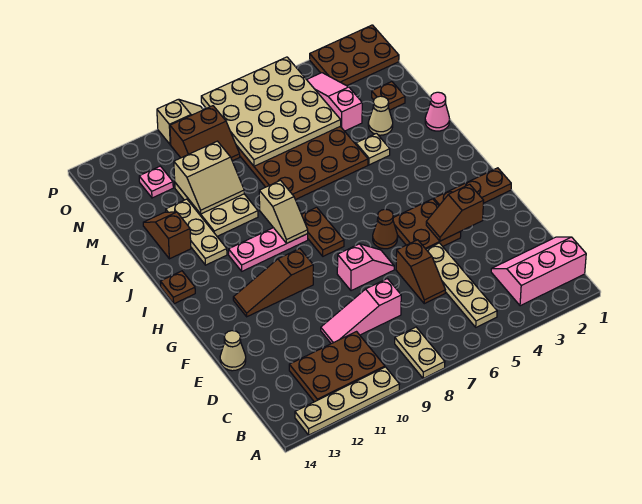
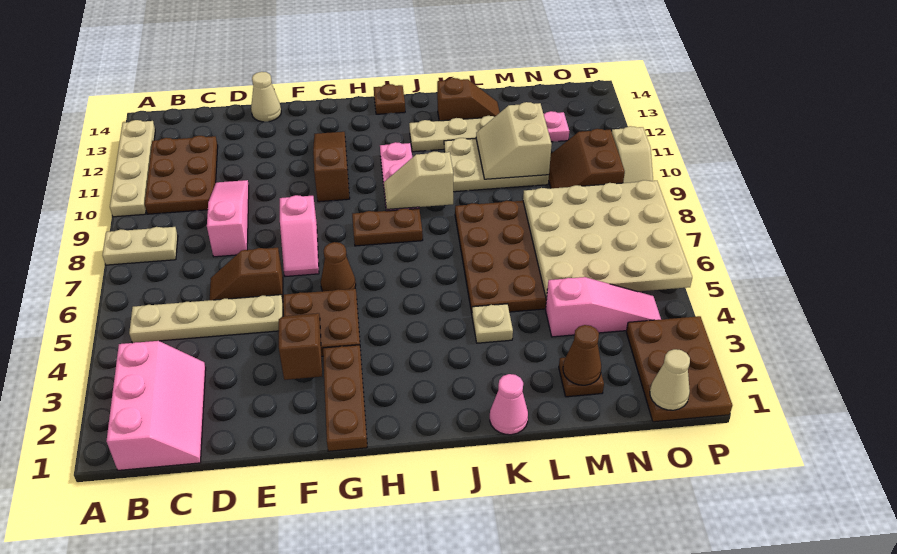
tan cone L3 level 1 -> tan cone O1 level 2
none -> brown cone M2 level 2

